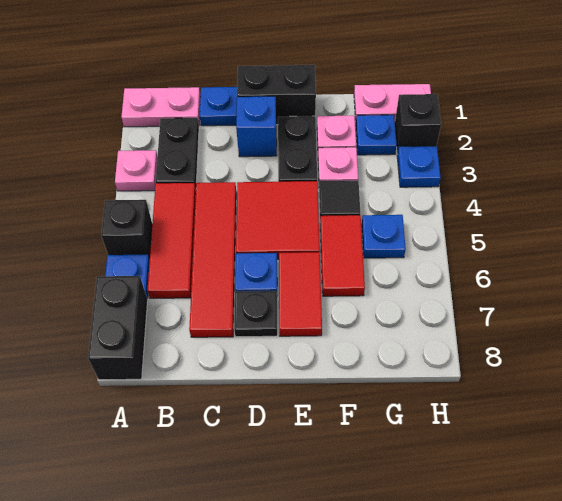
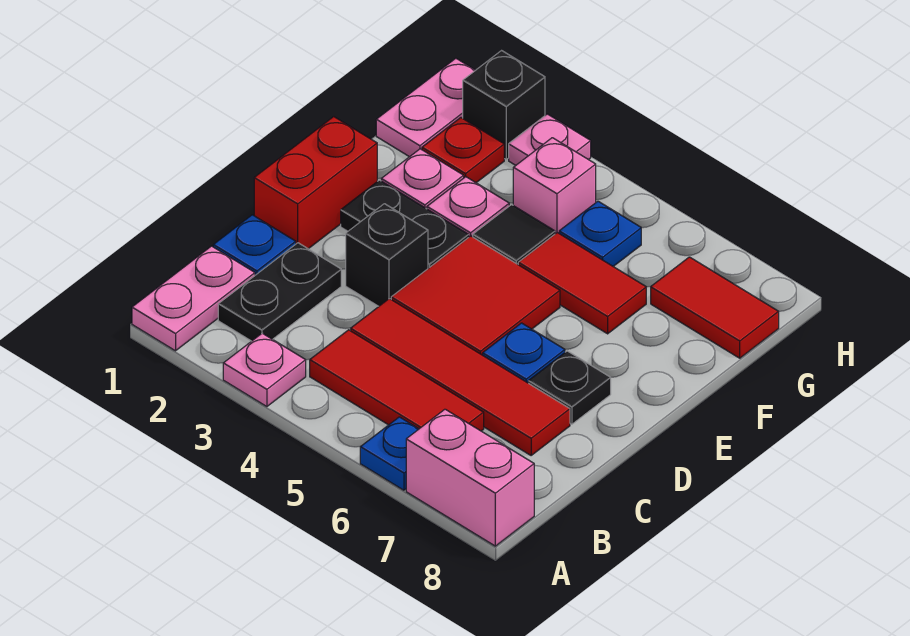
black brick A5 level 1 -> black brick D3 level 1
black brick A7:A8 level 1 -> pink brick A7:A8 level 1
black plate B2:B3 level 1 -> black plate B2:C2 level 1
black brick D1:E1 level 1 -> red brick D1:E1 level 1
blue brick D2 level 1 -> none
red tile E6:E7 level 1 -> red tile G7:G8 level 1
blue plate G2 level 1 -> red plate G2 level 1
none -> pink brick G4 level 1
blue plate H3 level 1 -> pink plate H3 level 1

